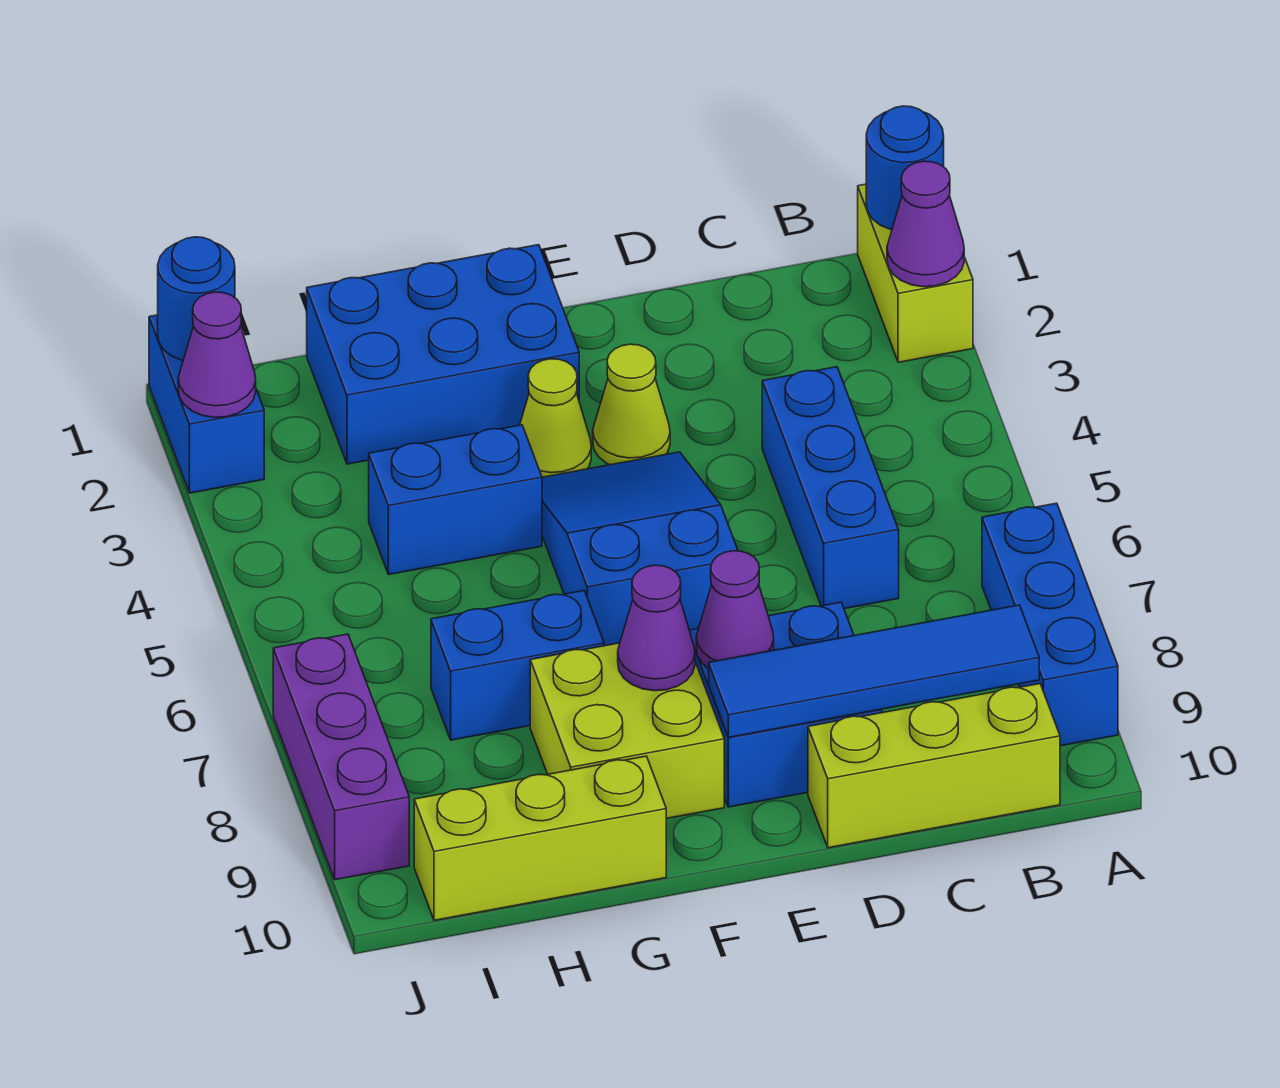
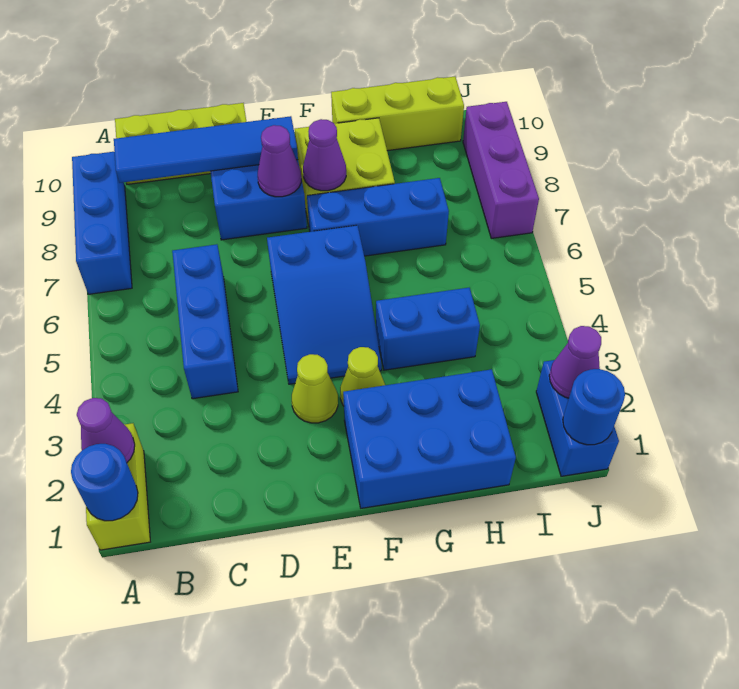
blue brick G7:H7 level 1 -> blue brick F7:H7 level 1

